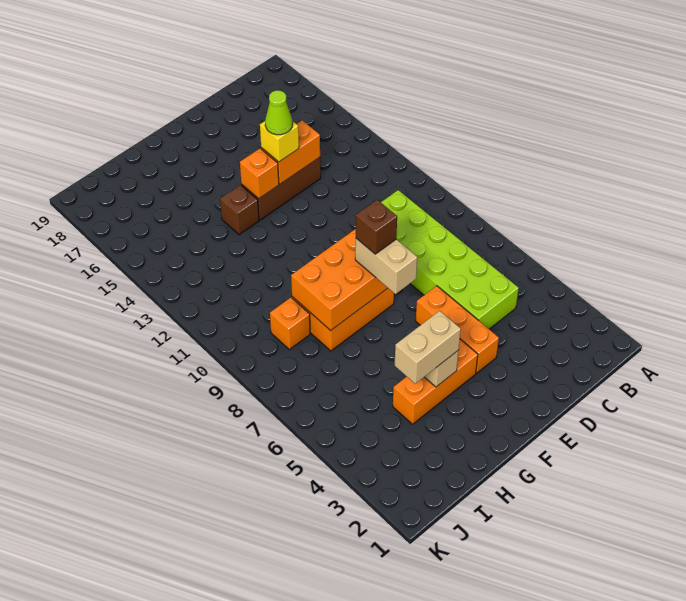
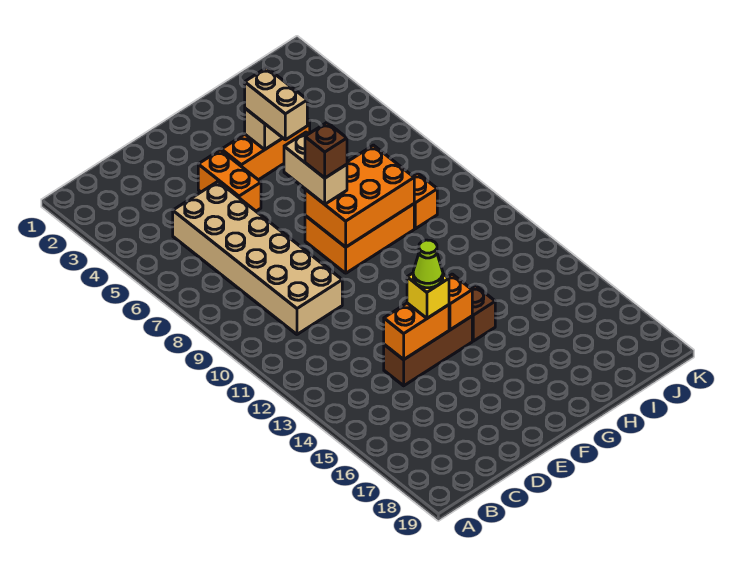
lime brick C5:D10 level 1 -> tan brick C5:D10 level 1
orange brick E4:E6 level 1 -> orange brick E4:E5 level 1
tan brick G4:H4 level 3 -> tan brick G4:G5 level 3

